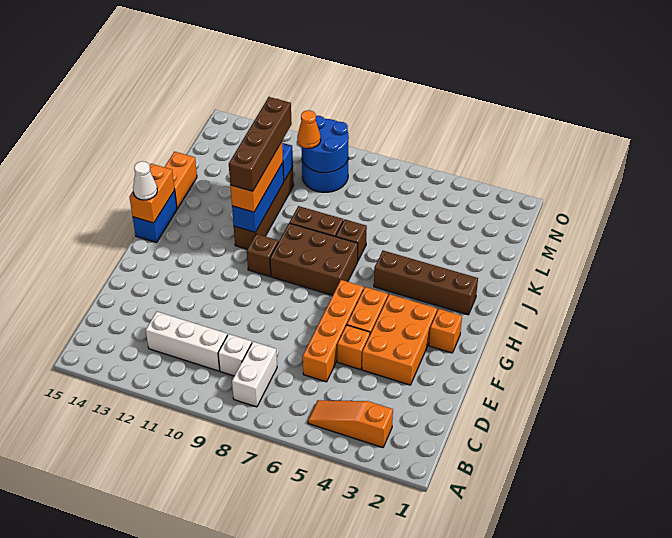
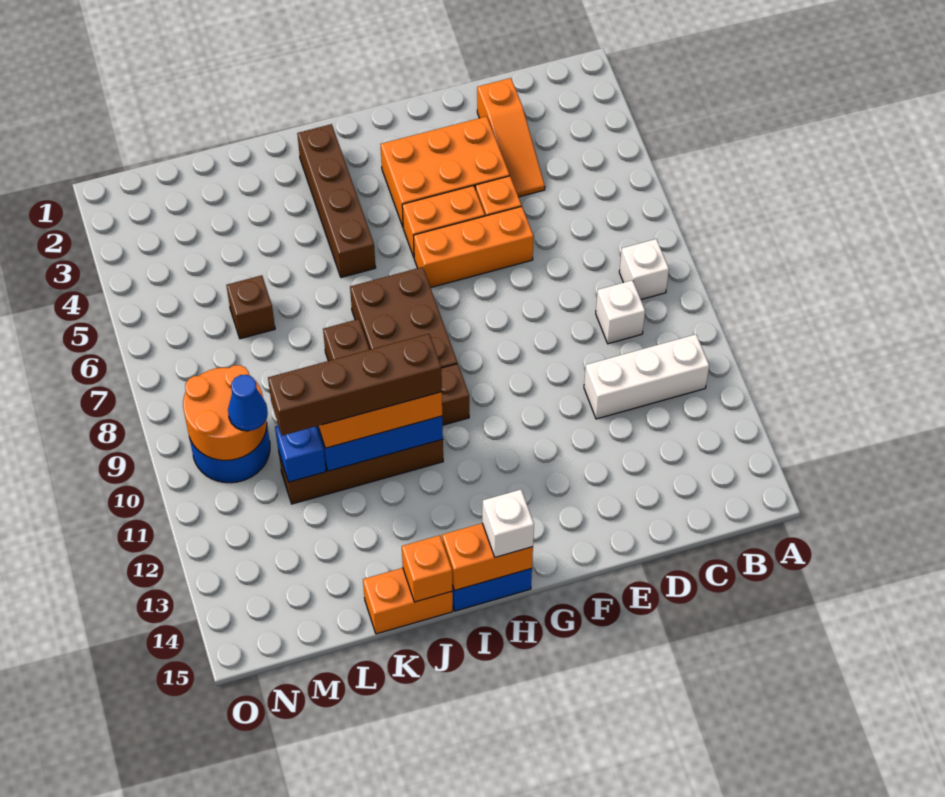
orange slope B3:B5 level 1 top 3 -> orange slope D2:D4 level 1 top 2
white brick B8:C8 level 1 -> white brick B8 level 1
white brick C10:C12 level 1 -> white brick B11:D11 level 1
orange brick D6:G6 level 1 -> orange brick E6:G6 level 1
orange brick G2 level 1 -> orange brick J15 level 2
white cone H15 level 3 -> white brick H15 level 3
brown brick J7 level 1 -> brown brick L6 level 1
blue round brick M9:N10 level 2 -> orange round brick M9:N10 level 2
orange cone M10 level 3 -> blue cone M10 level 3

